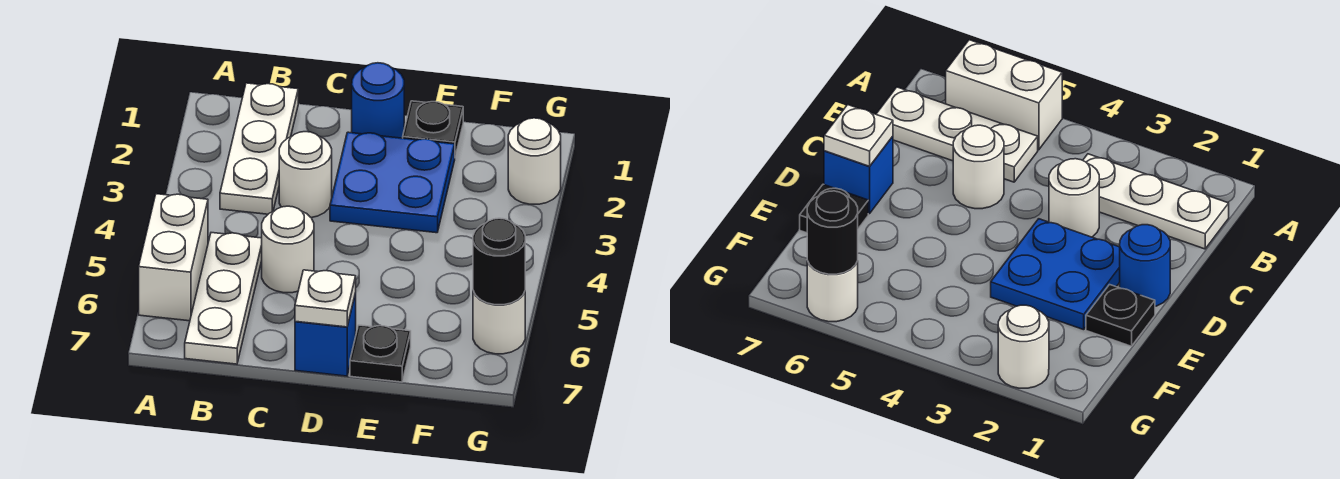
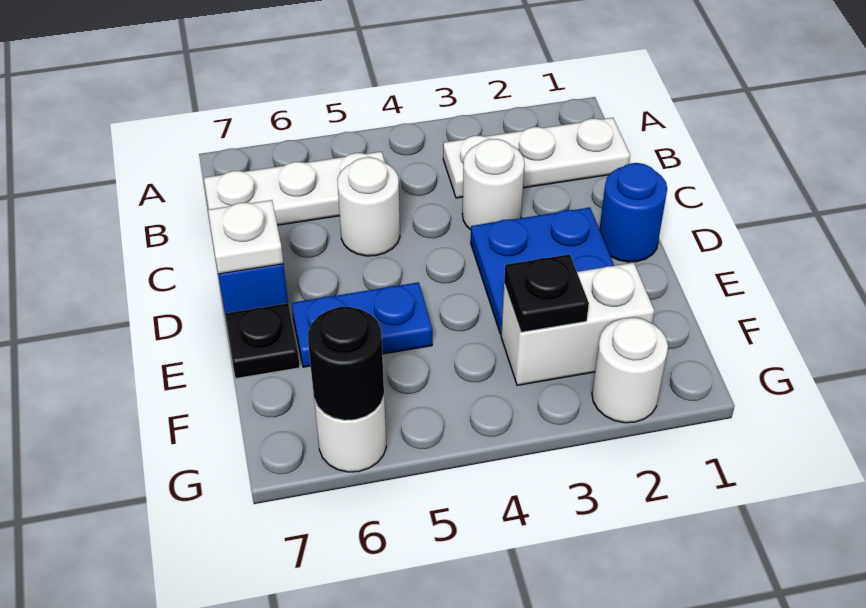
white brick A5:A6 level 1 -> white brick F2:F3 level 1
black plate E1 level 1 -> black plate F3 level 2
none -> blue plate E5:E6 level 1

